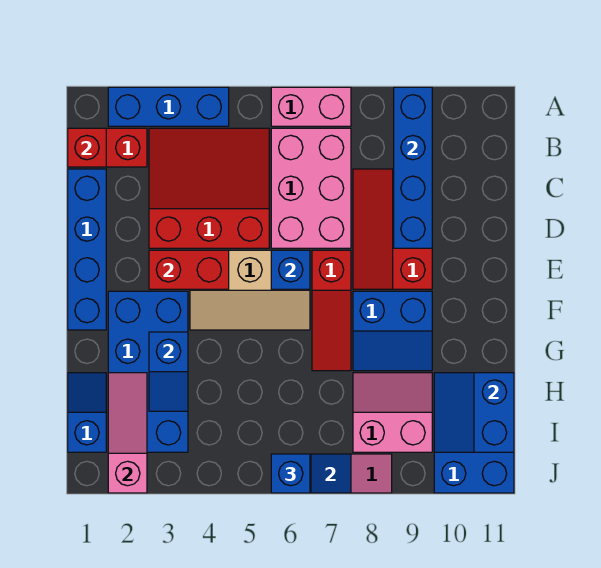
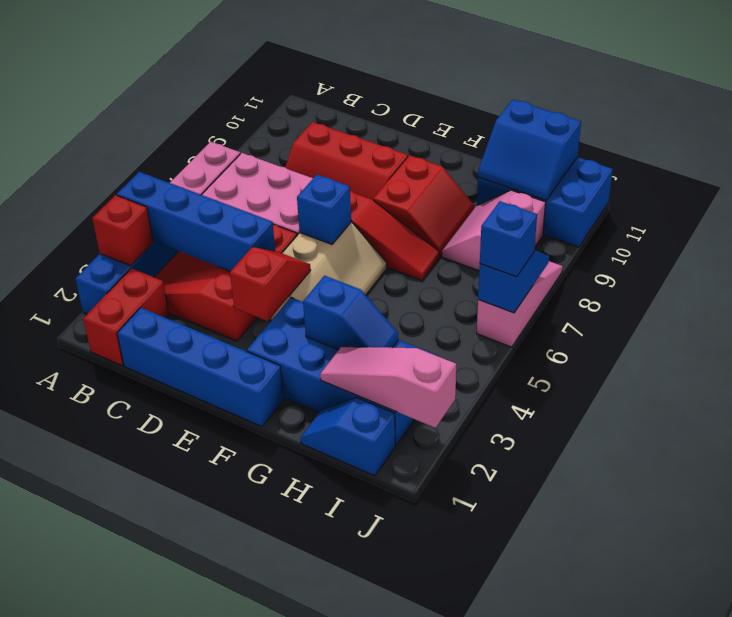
blue brick A9:D9 level 2 -> blue brick A4:D4 level 2
red brick B1 level 2 -> red brick A3 level 2
red brick E3:E4 level 2 -> red slope E3:E4 level 2 top 3
blue slope F8:G9 level 1 top F -> red slope F8:G9 level 1 top F

